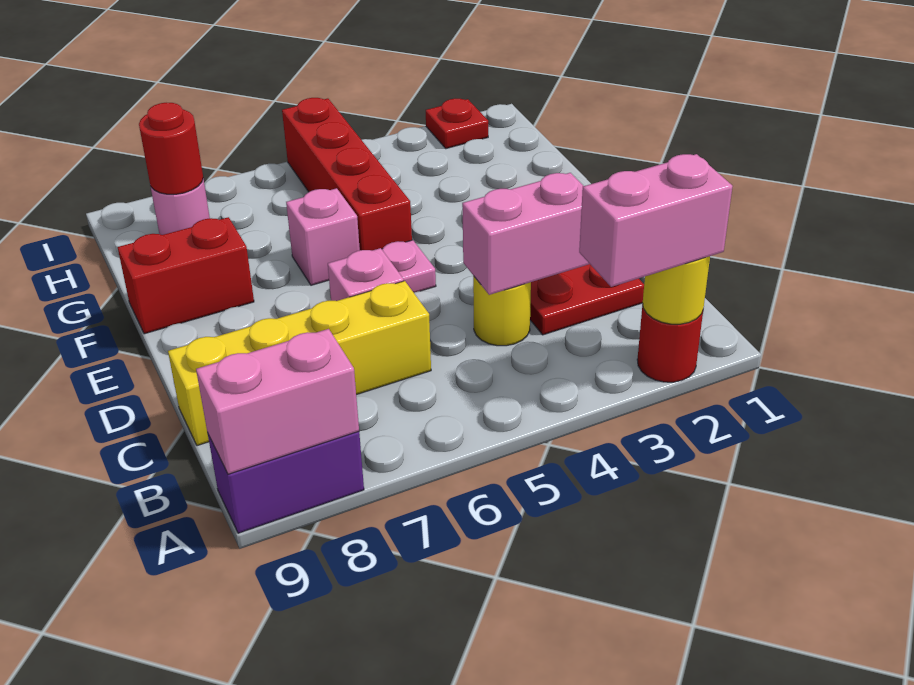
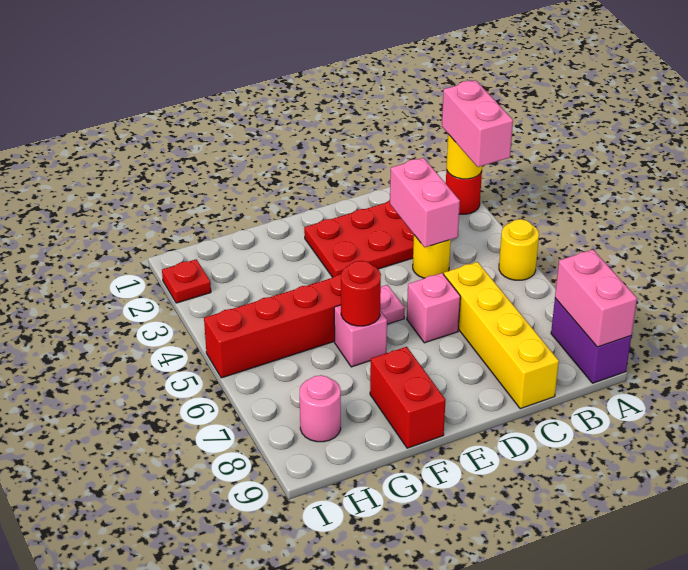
none -> yellow round brick A5 level 1
red round brick H8 level 2 -> red round brick F6 level 2

